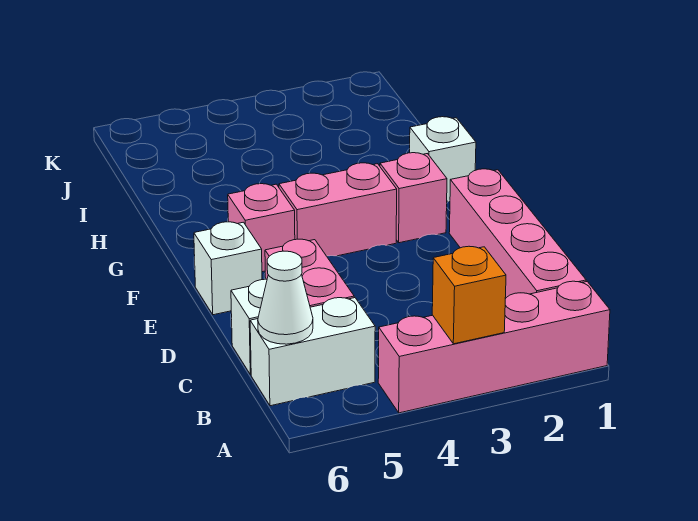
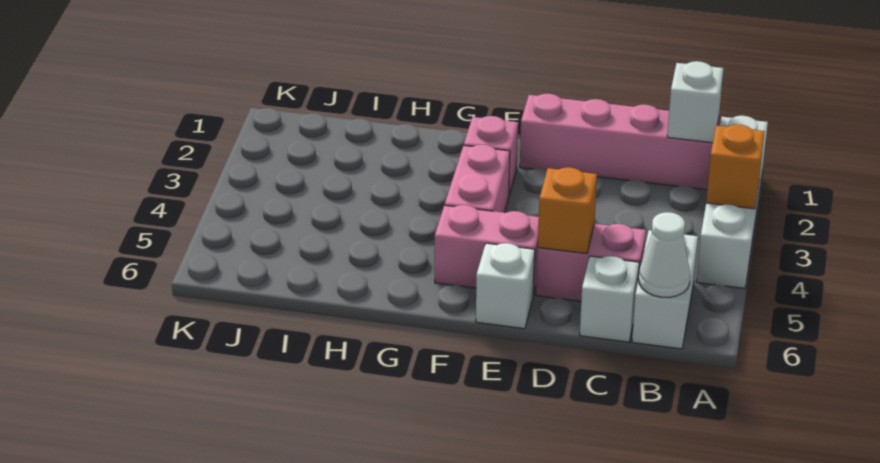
pink brick A1:A4 level 1 -> white brick A1:A4 level 1
none -> orange brick D5 level 2
pink brick F5 level 1 -> pink brick E5:F5 level 1
white brick G1 level 1 -> white brick B1 level 2

